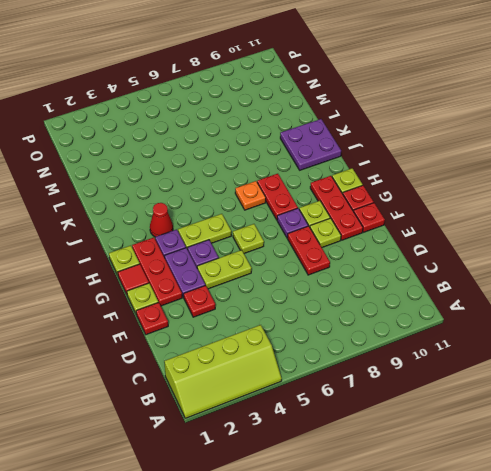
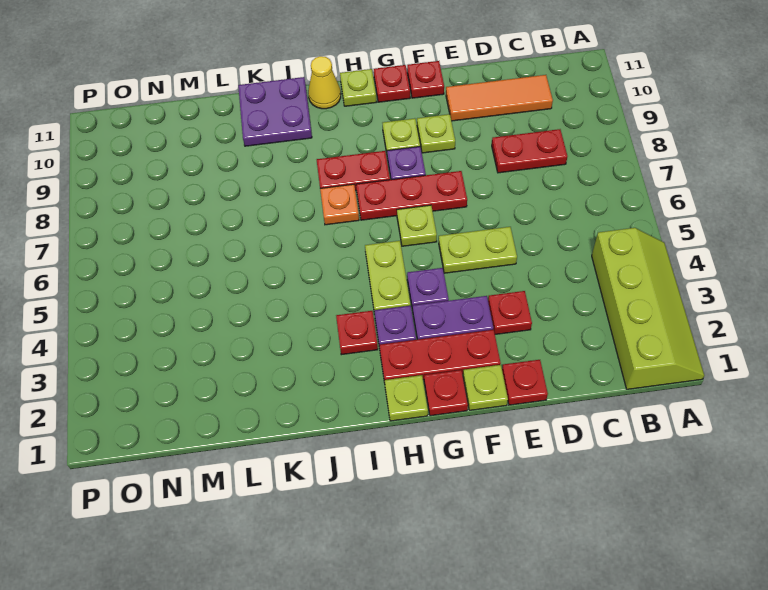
none -> orange tile C10:E10 level 1
red plate E8:F8 level 1 -> red plate C8:D8 level 1
lime plate F4:F5 level 1 -> lime plate E5:F5 level 1
red plate F10:H10 level 1 -> red plate F7:H7 level 1
red tile G1 level 1 -> red plate G1 level 1
red cone I3 level 1 -> red plate I3 level 1
none -> yellow cone I11 level 1

